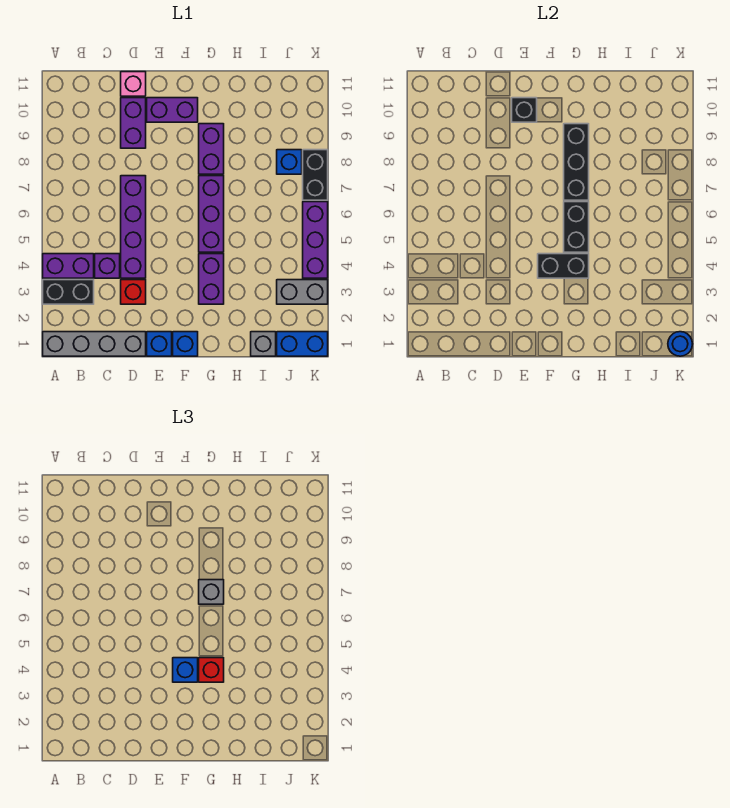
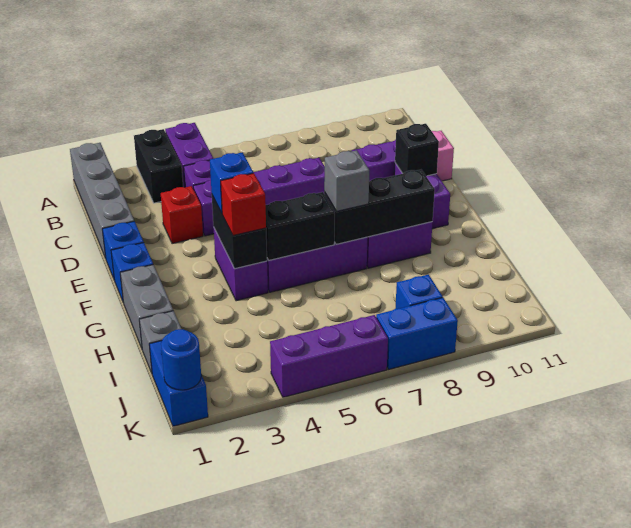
purple brick G3:G4 level 1 -> purple brick F4:G4 level 1
grey brick J3:K3 level 1 -> grey brick G1:H1 level 1
black brick K7:K8 level 1 -> blue brick K7:K8 level 1

